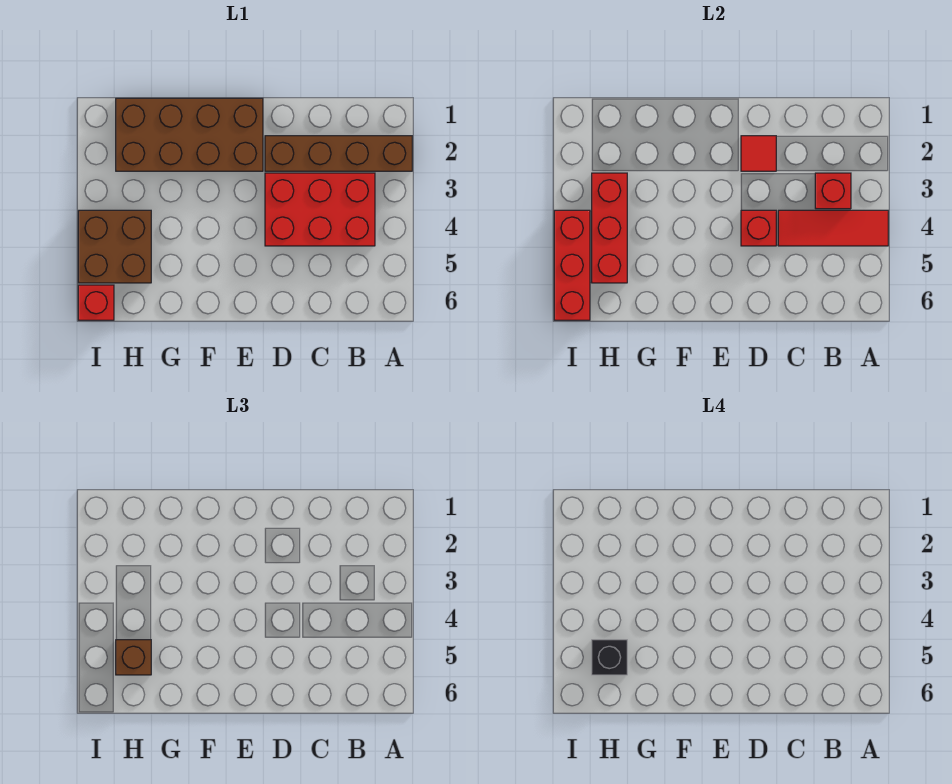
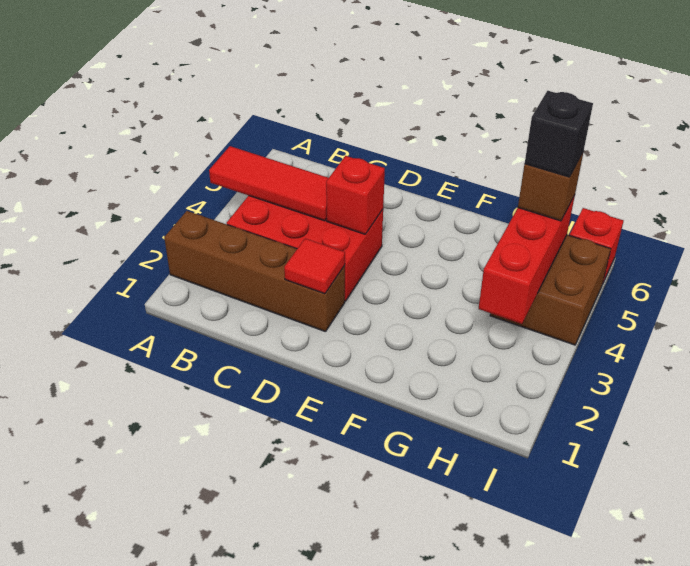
red brick B3 level 2 -> none
brown brick E1:H2 level 1 -> none
red brick I4:I6 level 2 -> none

